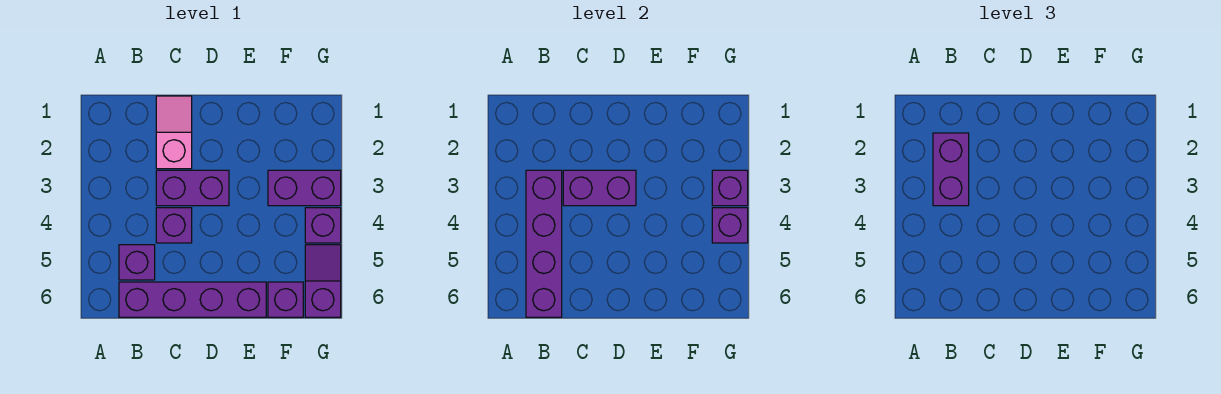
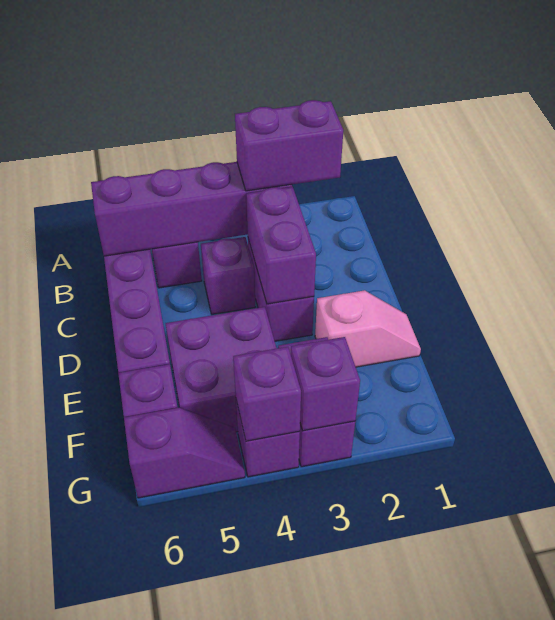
pink slope C1:C2 level 1 top 2 -> pink slope E1:E2 level 1 top 2
none -> purple brick E4:F5 level 1

